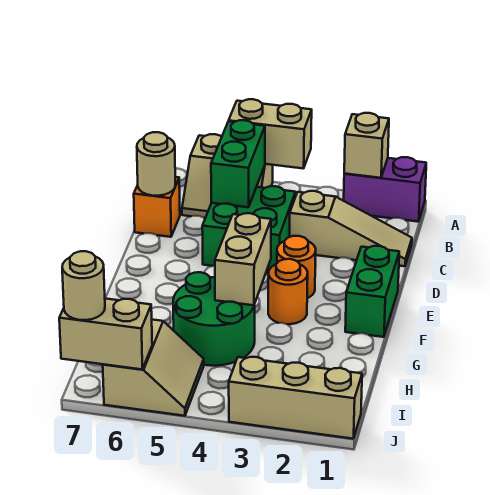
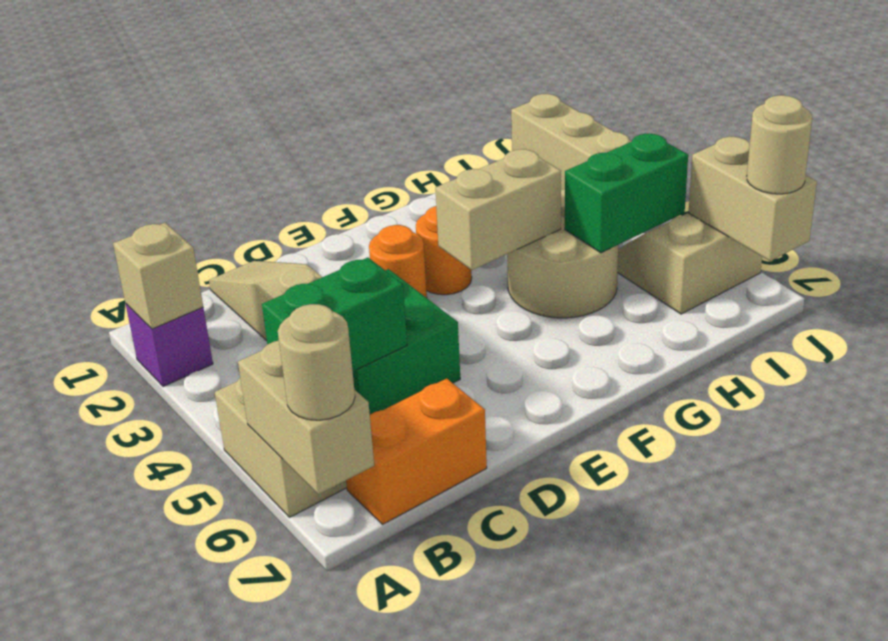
purple brick A1:A2 level 1 -> purple brick A2 level 1
tan brick A4:A5 level 2 -> tan brick A6:A7 level 2
orange brick C7 level 1 -> orange brick B7:C7 level 1
tan round brick C7 level 2 -> tan round brick A7 level 3
green brick E1:F1 level 1 -> green brick H5:I5 level 2
green round brick G4:H5 level 1 -> tan round brick G4:H5 level 1

